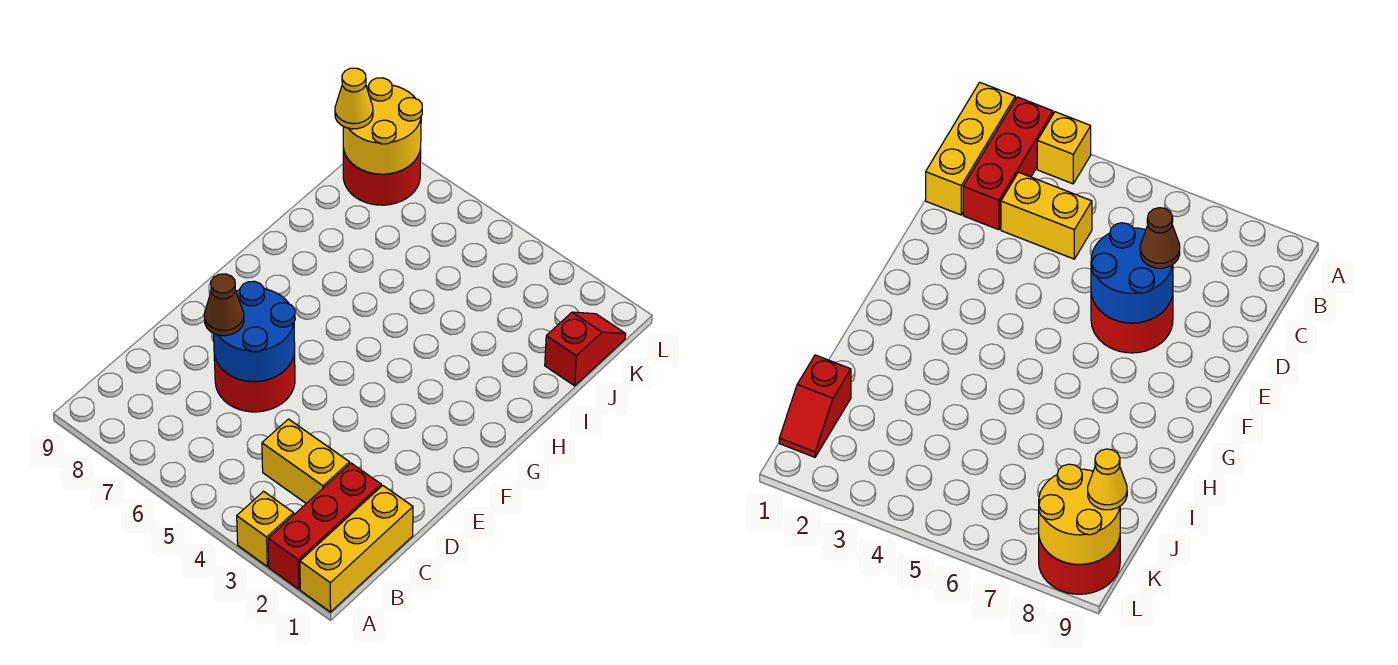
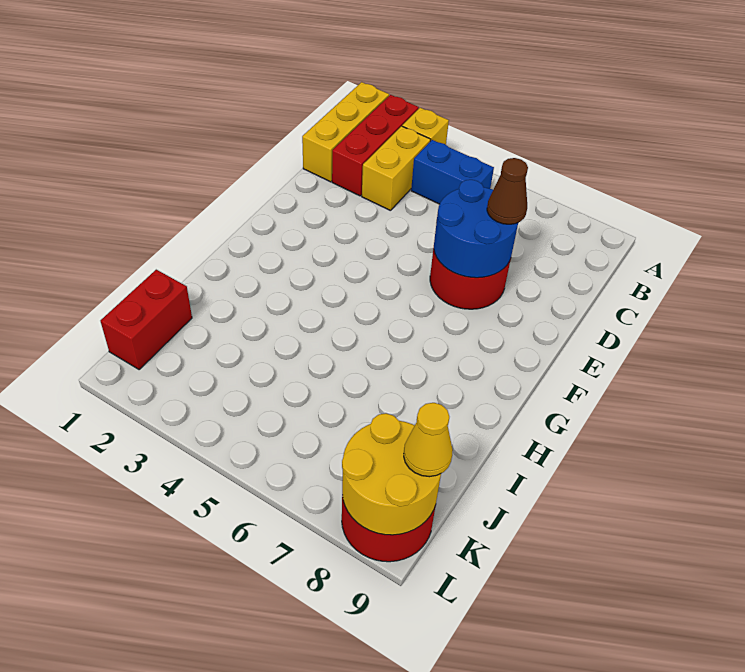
none -> blue brick B4:B5 level 1
yellow brick C3:C4 level 1 -> yellow brick B3:C3 level 1
red slope J1:K1 level 1 top J -> red brick J1:K1 level 1

